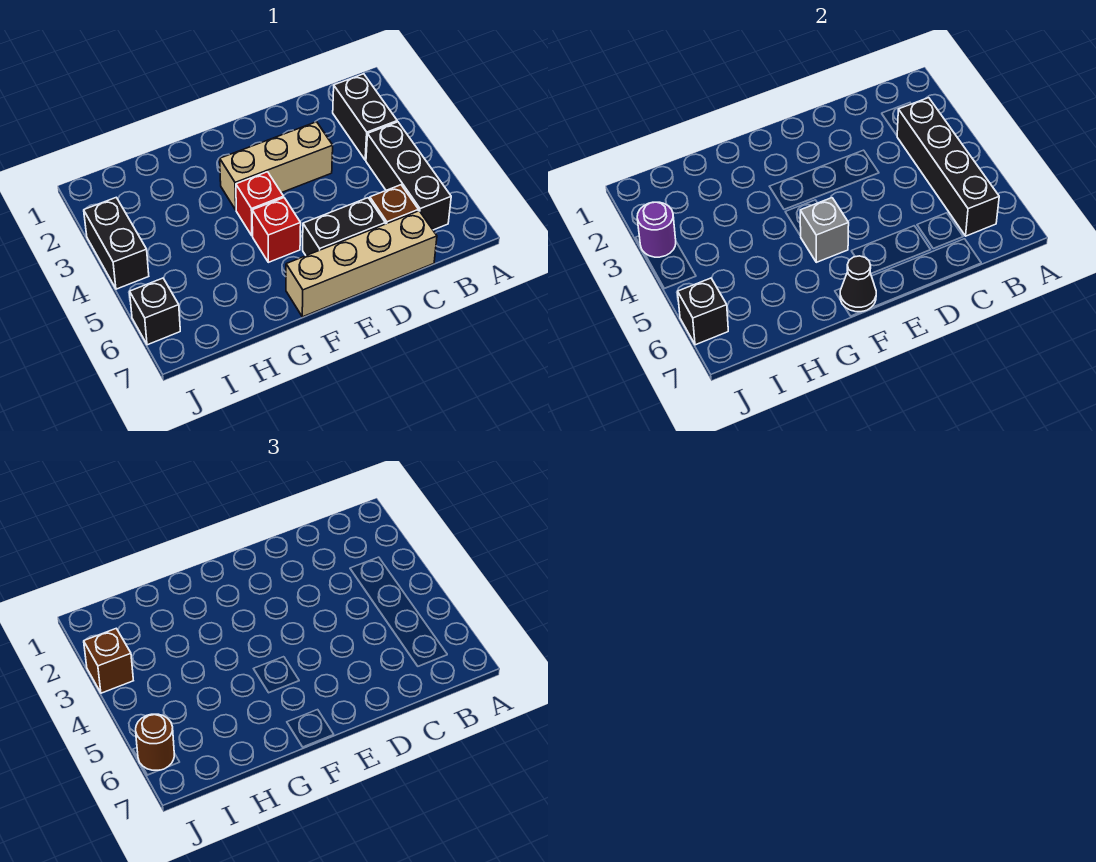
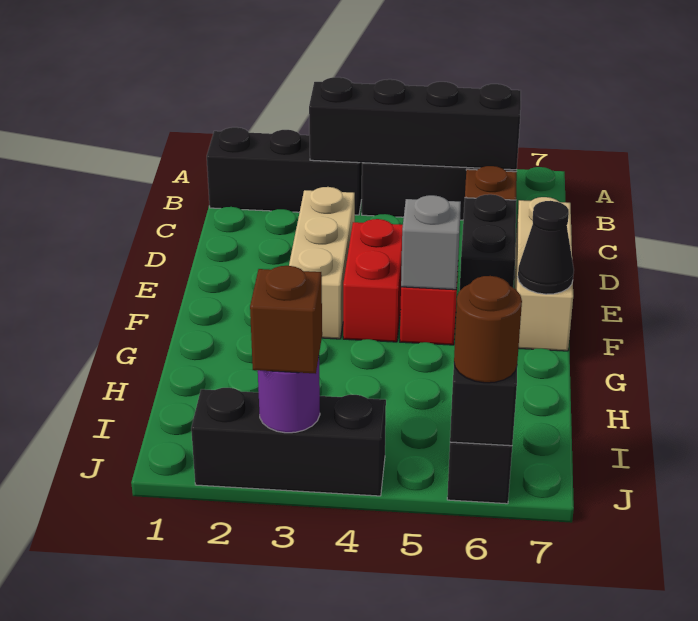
black brick B2:B3 level 1 -> black brick B1:B3 level 1
tan brick C7:F7 level 1 -> tan brick D7:F7 level 1
red brick F4 level 1 -> red brick E4:F4 level 1
black brick J3:J4 level 1 -> black brick J2:J4 level 1

